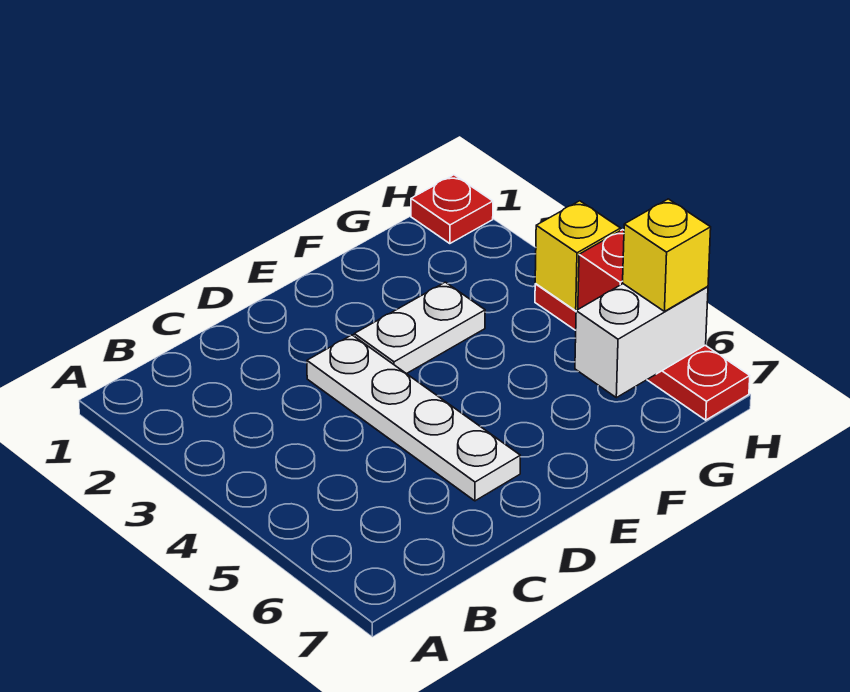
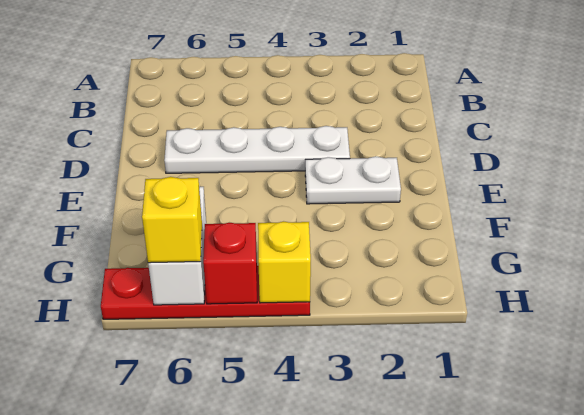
white plate E3:F3 level 1 -> white plate E2:E3 level 1
red plate H1 level 1 -> none

